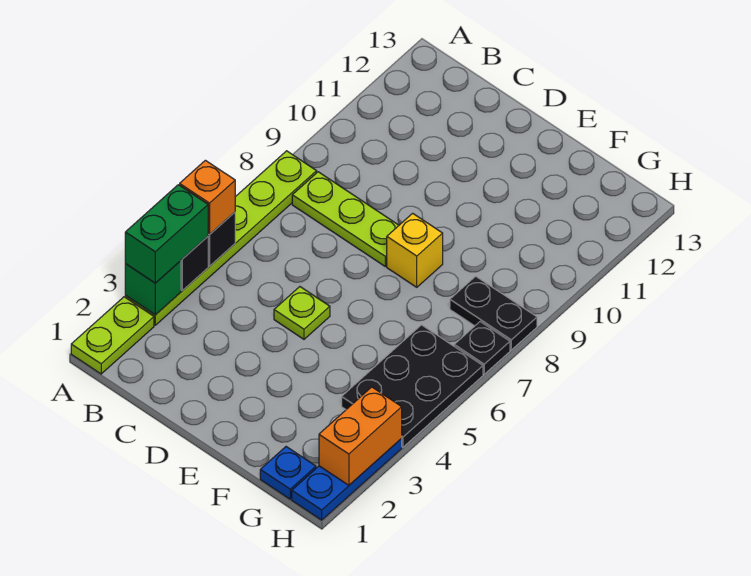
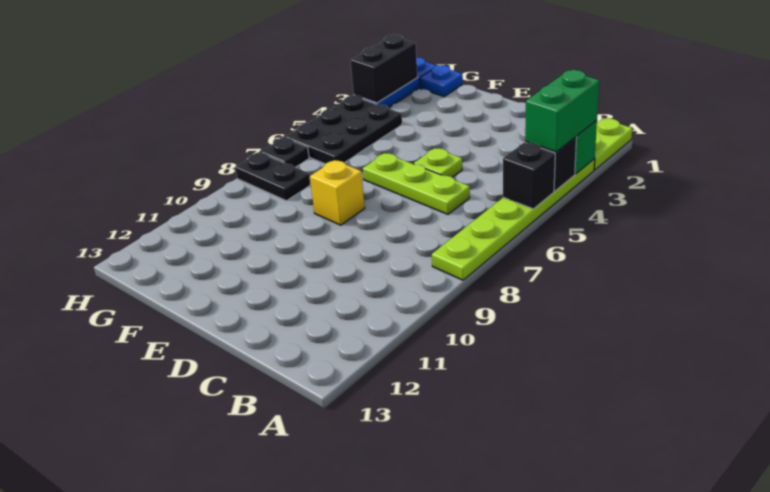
orange brick A5 level 3 -> none
lime plate B8:D8 level 1 -> lime plate C6:E6 level 1
orange brick H2:H3 level 2 -> black brick H2:H3 level 2

